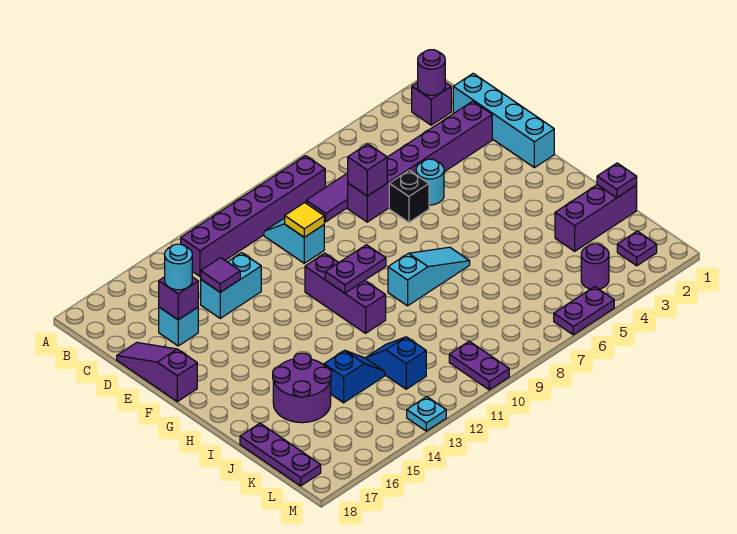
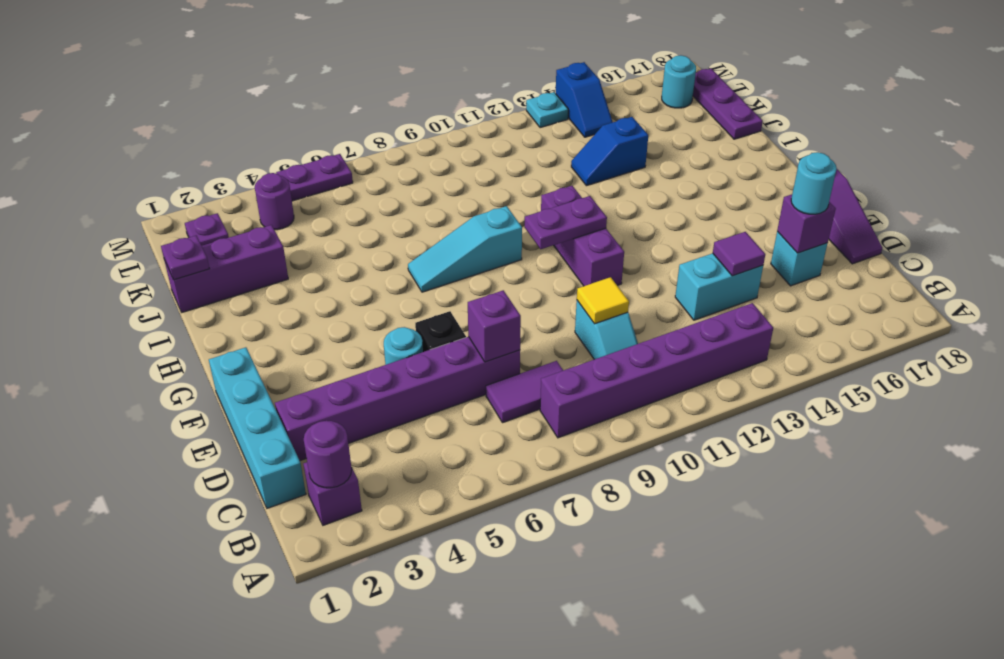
purple round brick I15:J16 level 1 -> none
blue slope J12:K12 level 1 top K -> blue slope L14:M14 level 1 top M
purple plate L10:M10 level 1 -> none
none -> cyan round brick L17 level 1

